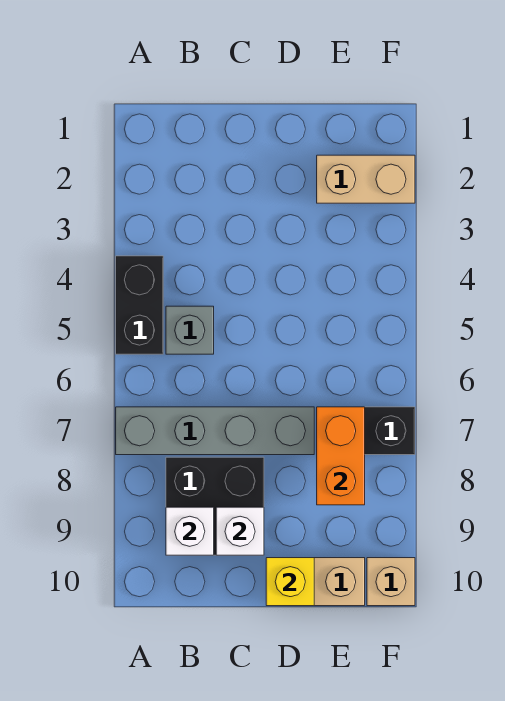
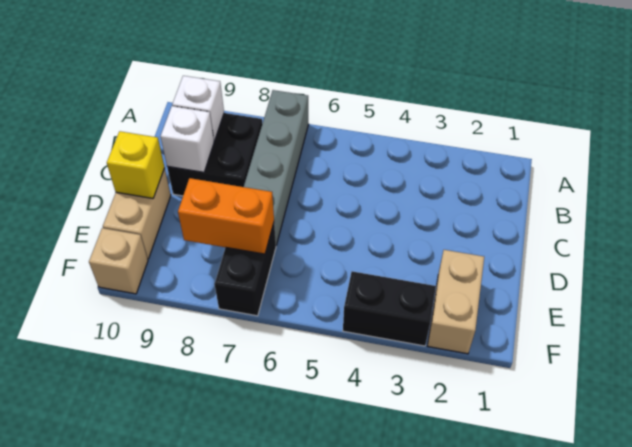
black brick A4:A5 level 1 -> black brick F3:F4 level 1
grey brick B5 level 1 -> none

